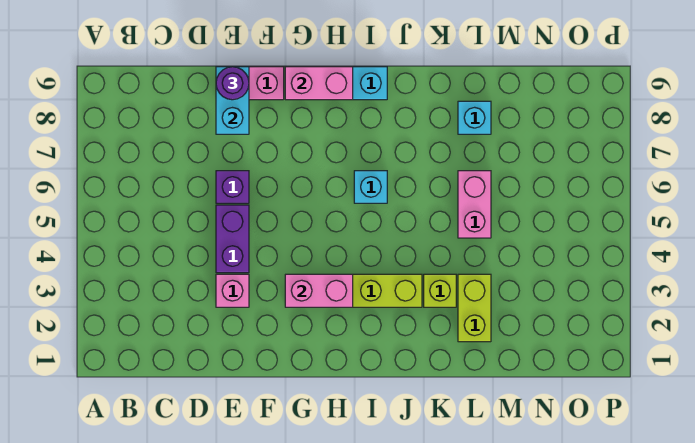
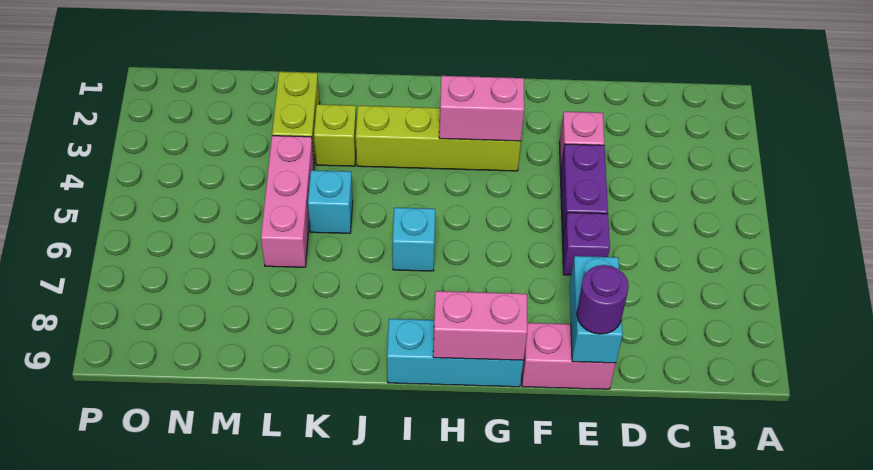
pink brick L5:L6 level 1 -> pink brick L4:L6 level 1
cyan brick L8 level 1 -> cyan brick K5 level 1

